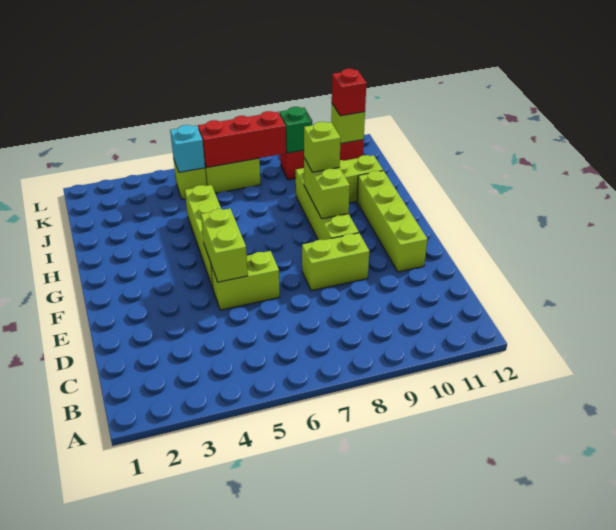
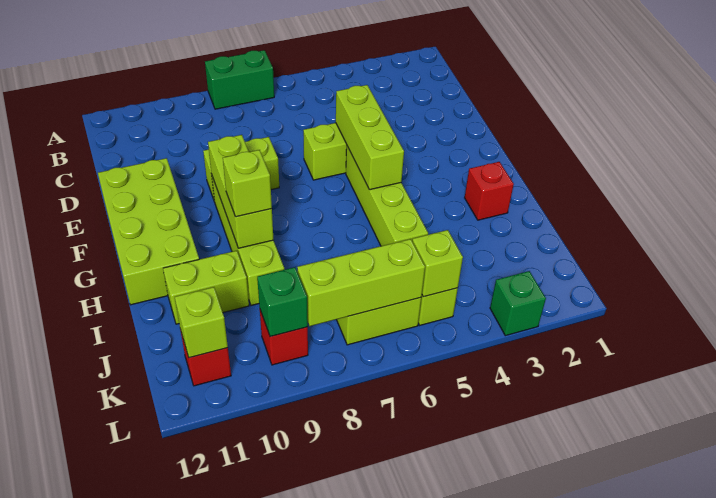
none -> green brick A7:A8 level 1
lime brick E5:F5 level 2 -> lime brick E5:G5 level 2
lime brick E11:H11 level 1 -> lime brick E11:H12 level 1
lime brick G9:H9 level 2 -> lime brick F9:H9 level 2
cyan brick K5 level 2 -> lime brick K5 level 2
red brick K6:K8 level 2 -> lime brick K6:K8 level 2
red brick K11 level 3 -> red brick H2 level 1
none -> green brick L3 level 1

